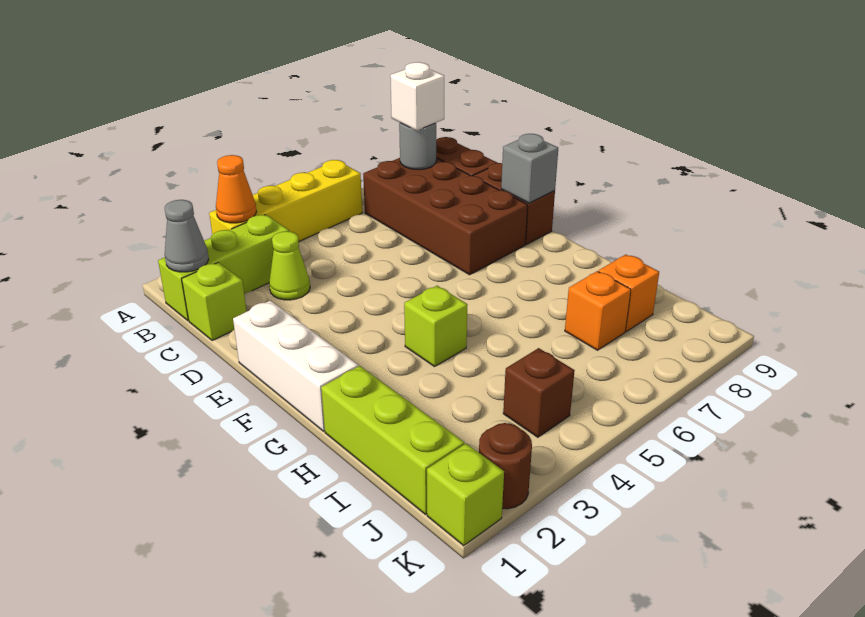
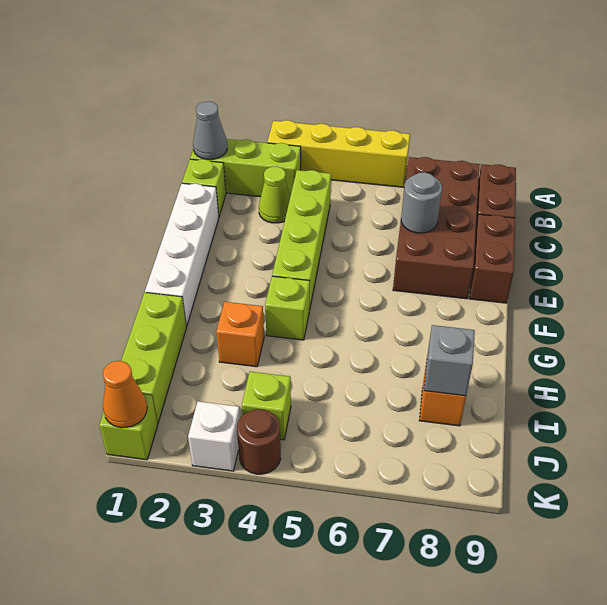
orange cone A3 level 2 -> orange cone K1 level 2
grey round brick B8 level 2 -> grey round brick D7 level 2
white brick B8 level 3 -> white brick K3 level 1
none -> lime brick C4:F4 level 1
white brick E1:G1 level 1 -> white brick D1:G1 level 1
grey brick E9 level 2 -> grey brick I8 level 2
orange brick I7 level 1 -> orange brick H3 level 1
brown brick J4 level 1 -> lime brick J4 level 1
brown round brick K2 level 1 -> brown round brick K4 level 1

